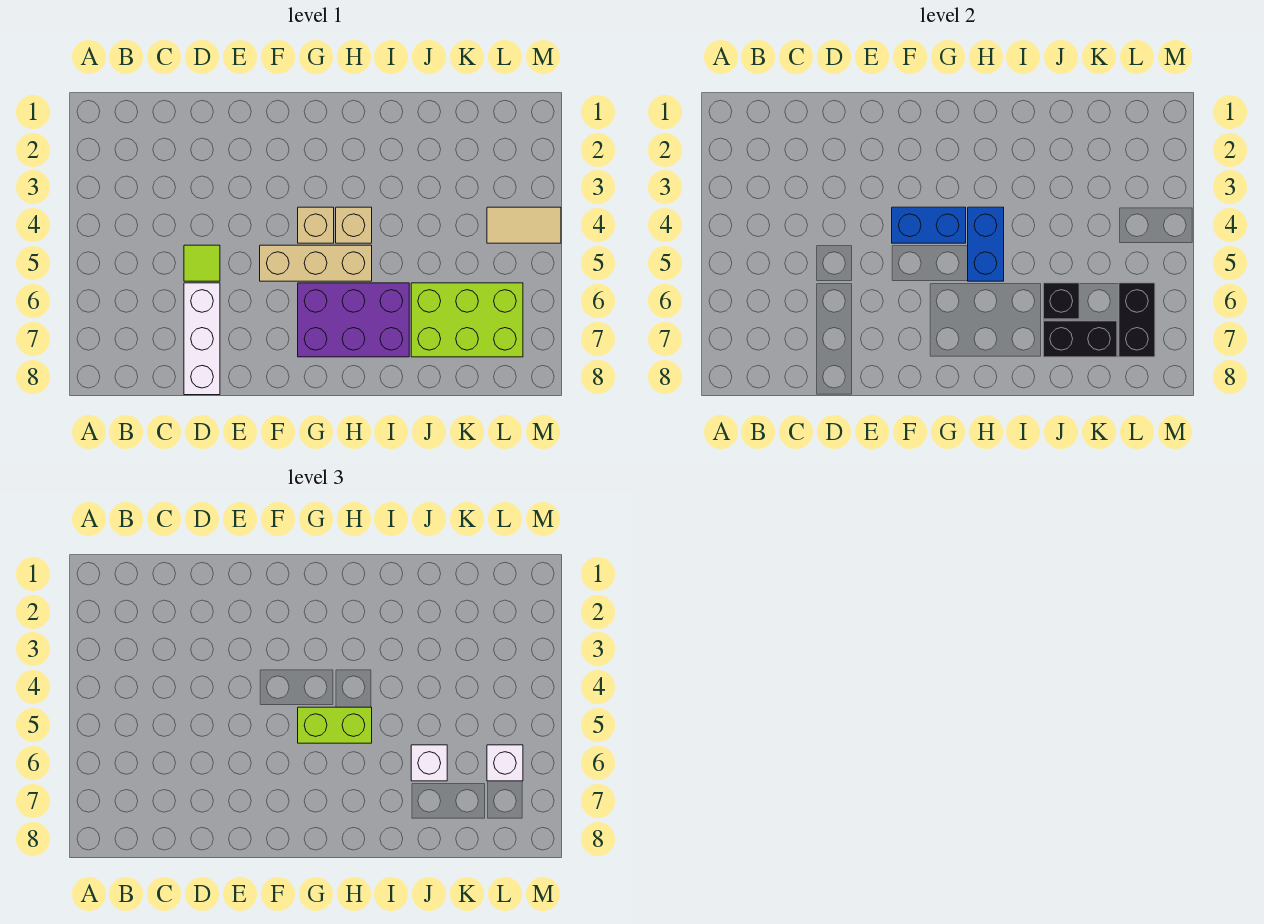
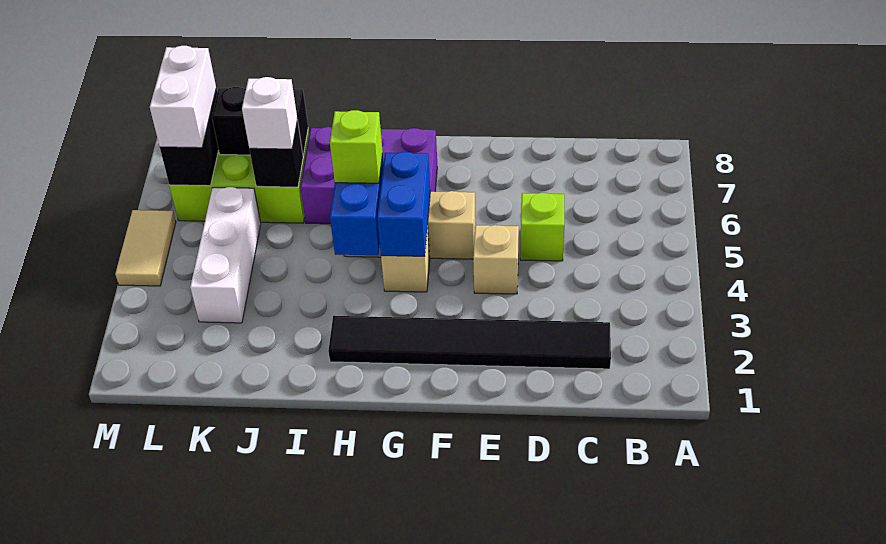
none -> black tile C2:H2 level 1
lime tile D5 level 1 -> lime brick D5 level 1
white brick D6:D8 level 1 -> white brick K3:K5 level 1
blue brick F4:G4 level 2 -> blue brick G4:G5 level 2
lime brick G5:H5 level 3 -> lime brick H5 level 3
tan brick H4 level 1 -> tan brick E4 level 1
tan tile L4:M4 level 1 -> tan tile M4:M5 level 1
white brick L6 level 3 -> white brick L6:L7 level 3

